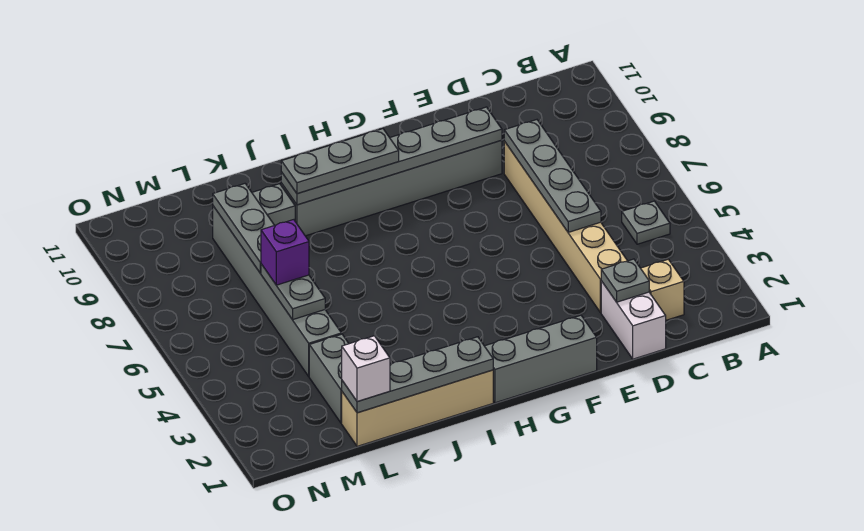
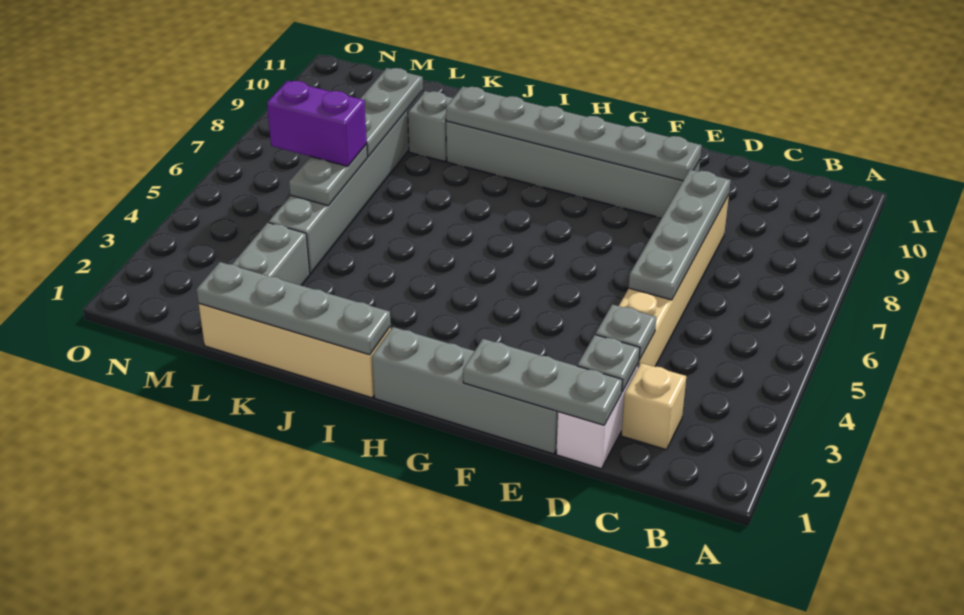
grey plate B5 level 1 -> grey plate D3 level 2
grey brick F1:H1 level 1 -> grey brick E1:H1 level 1
grey plate H9:J9 level 3 -> grey plate D1:F1 level 2
white brick L1 level 3 -> none
purple brick L6 level 3 -> purple brick L6:M6 level 3

